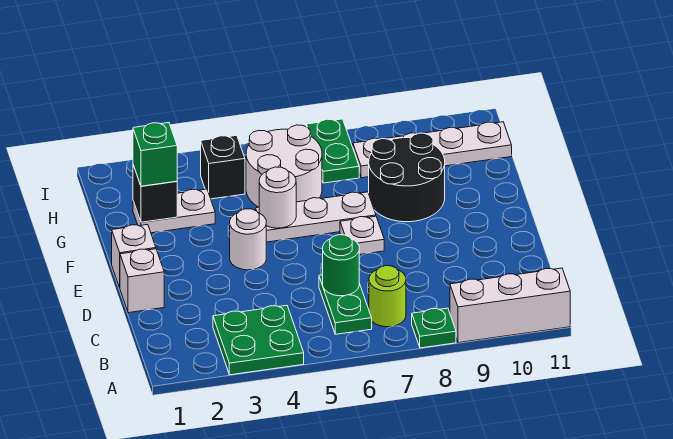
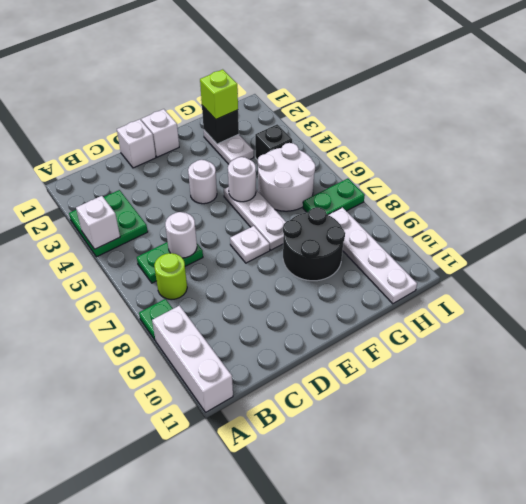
none -> white brick A4 level 2
green round brick C6 level 2 -> white round brick C6 level 2
green brick G2 level 3 -> lime brick G2 level 3

